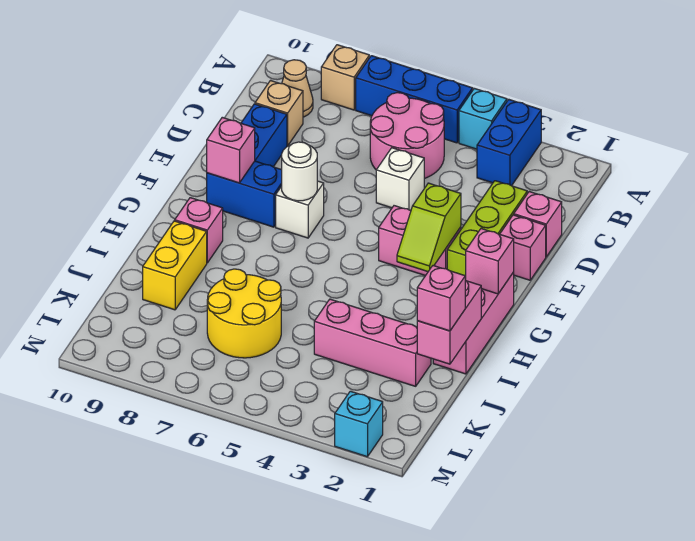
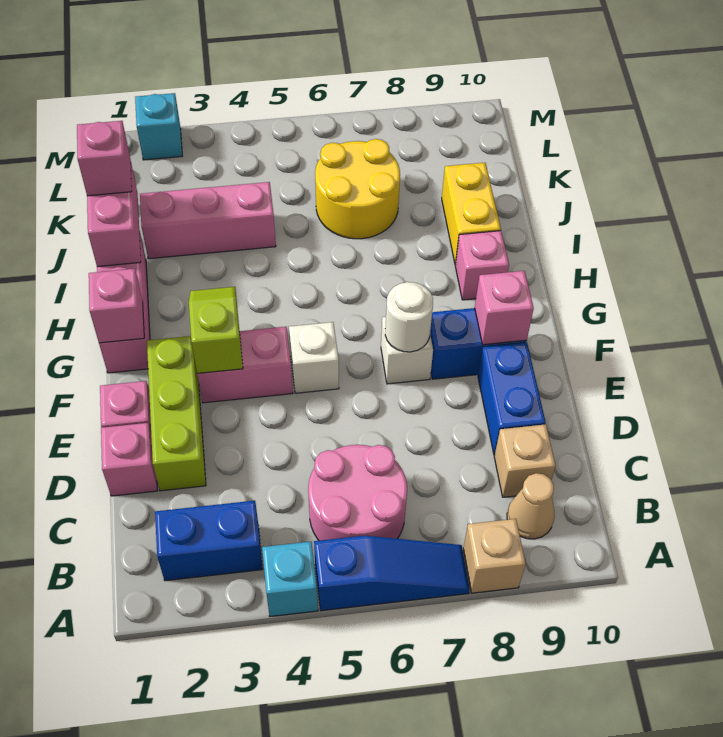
blue brick A3:B3 level 1 -> blue brick B2:B3 level 1
blue brick A5:A7 level 1 -> blue slope A5:A7 level 1 top 5
white brick D5 level 1 -> white brick F5 level 1

